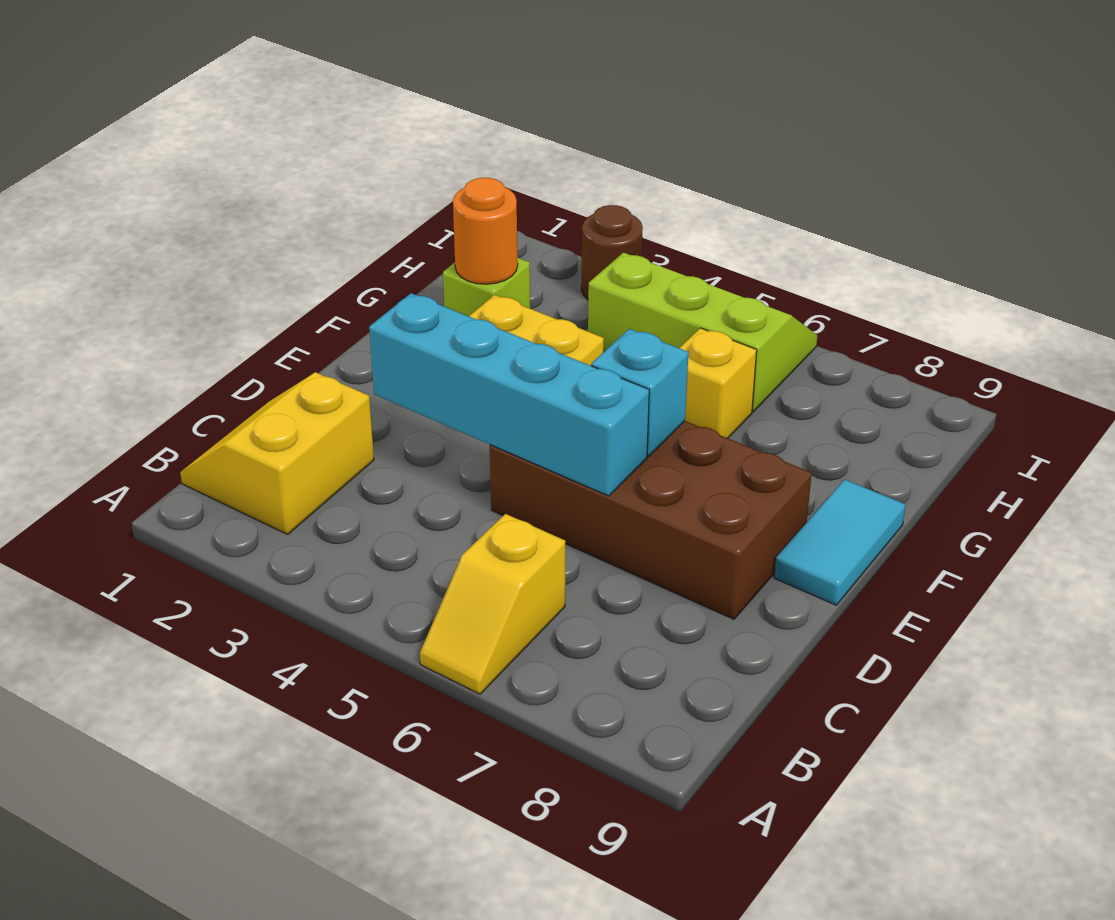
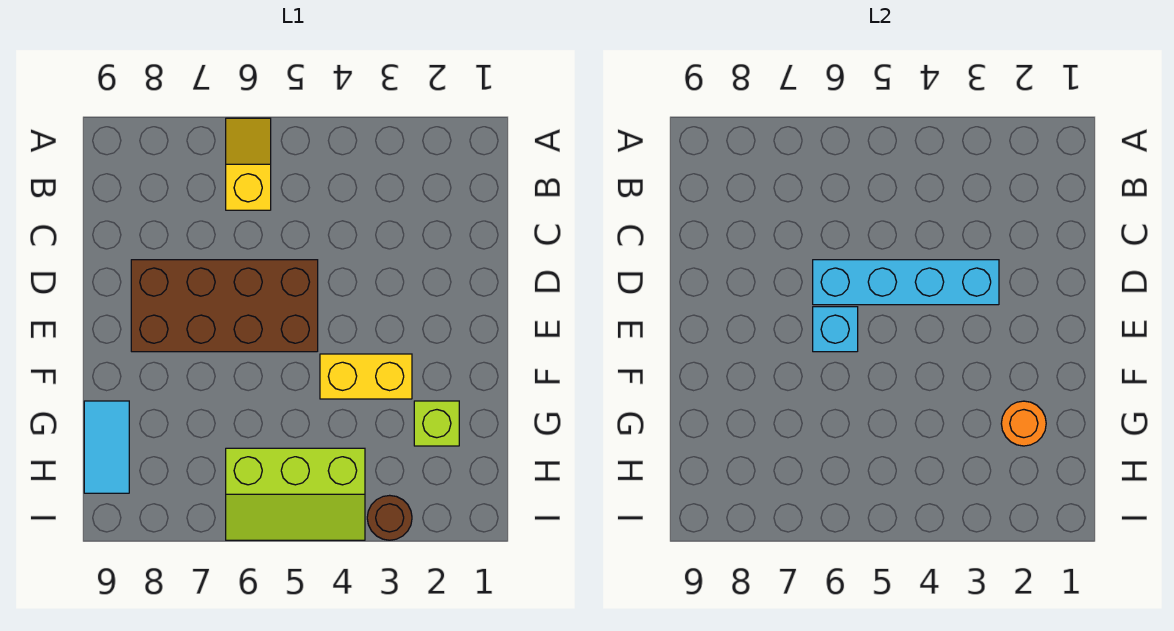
yellow slope B1:C2 level 1 top 2 -> none
cyan tile E9:F9 level 1 -> cyan tile G9:H9 level 1
yellow brick G6 level 1 -> none

